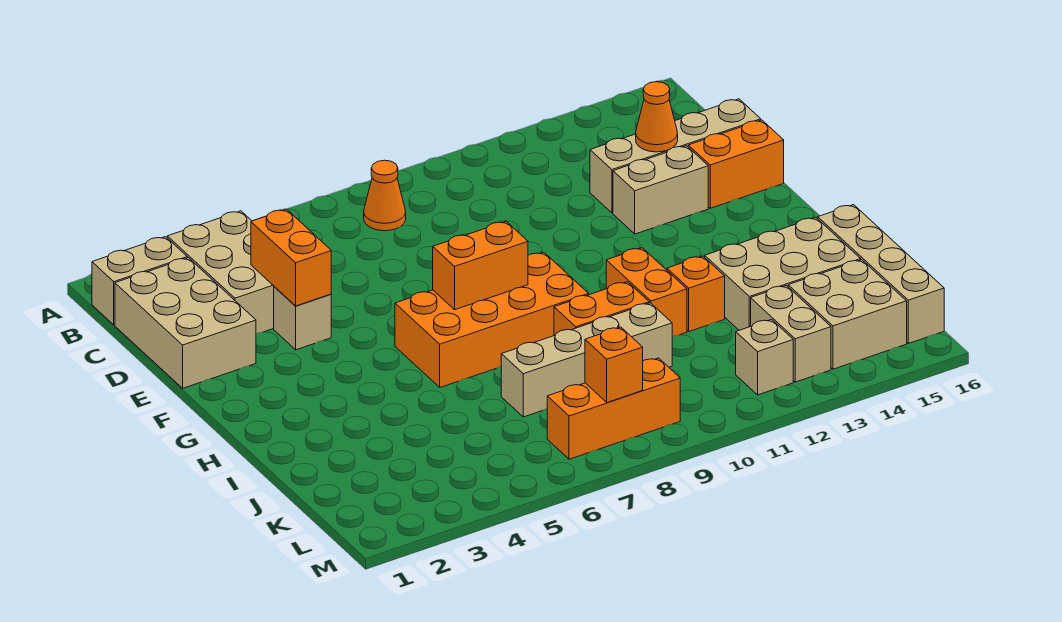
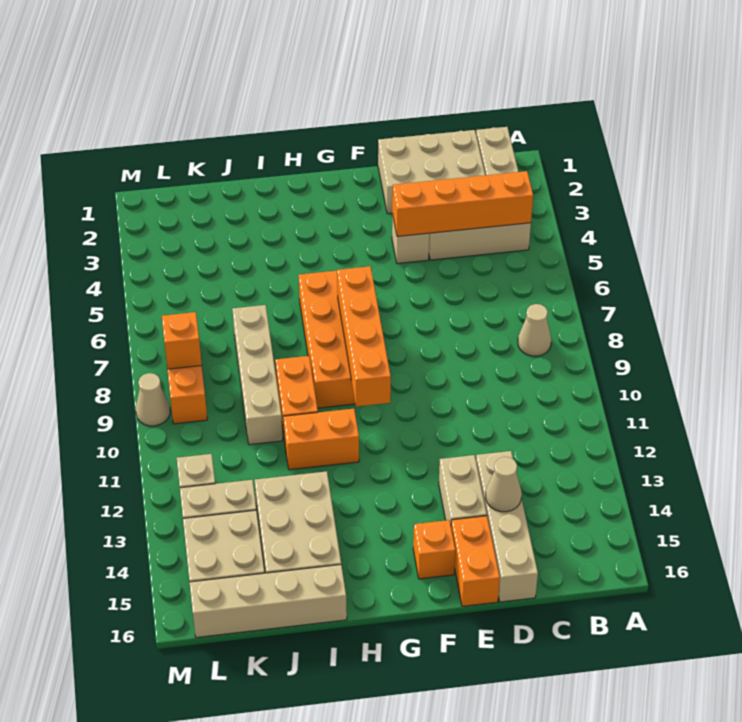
orange cone B8 level 1 -> tan cone B8 level 1
orange brick D4:E4 level 2 -> orange brick B4:E4 level 2
orange cone D14 level 2 -> tan cone D14 level 2
orange brick G7:G8 level 2 -> orange brick G7:G10 level 2
orange brick I12 level 1 -> orange brick F15 level 1
none -> tan cone M9 level 1

